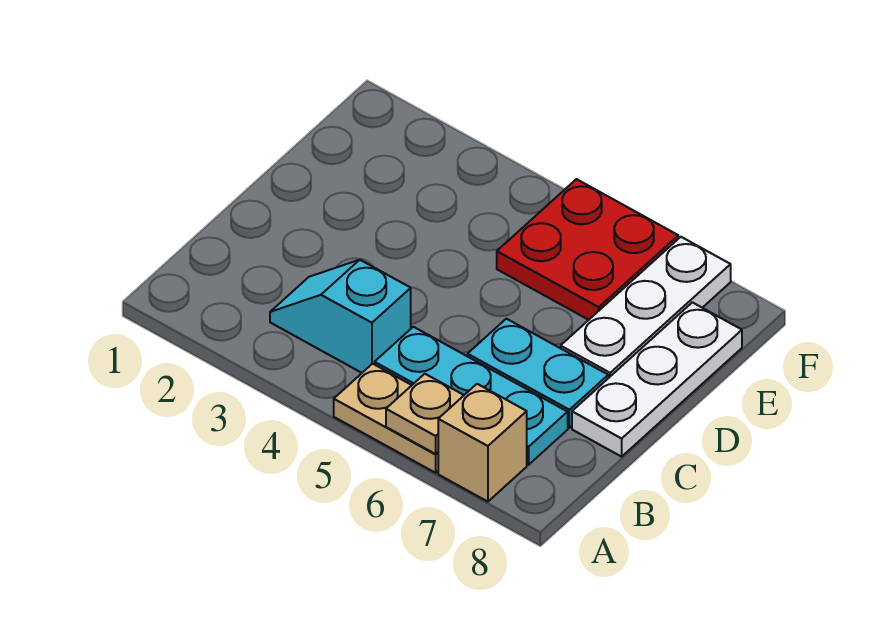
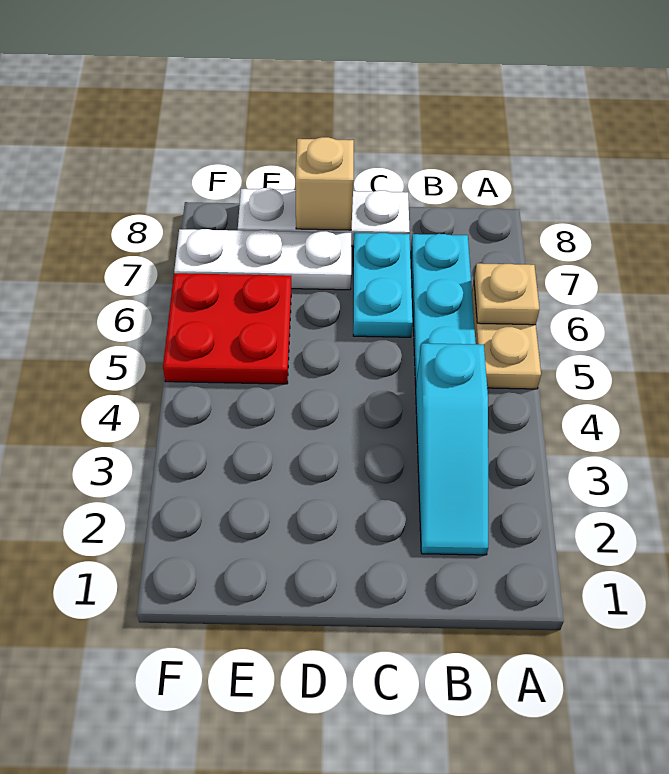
tan brick A7 level 1 -> tan brick D8 level 2
cyan slope B3:B4 level 1 top 4 -> cyan slope B2:B4 level 1 top 4

